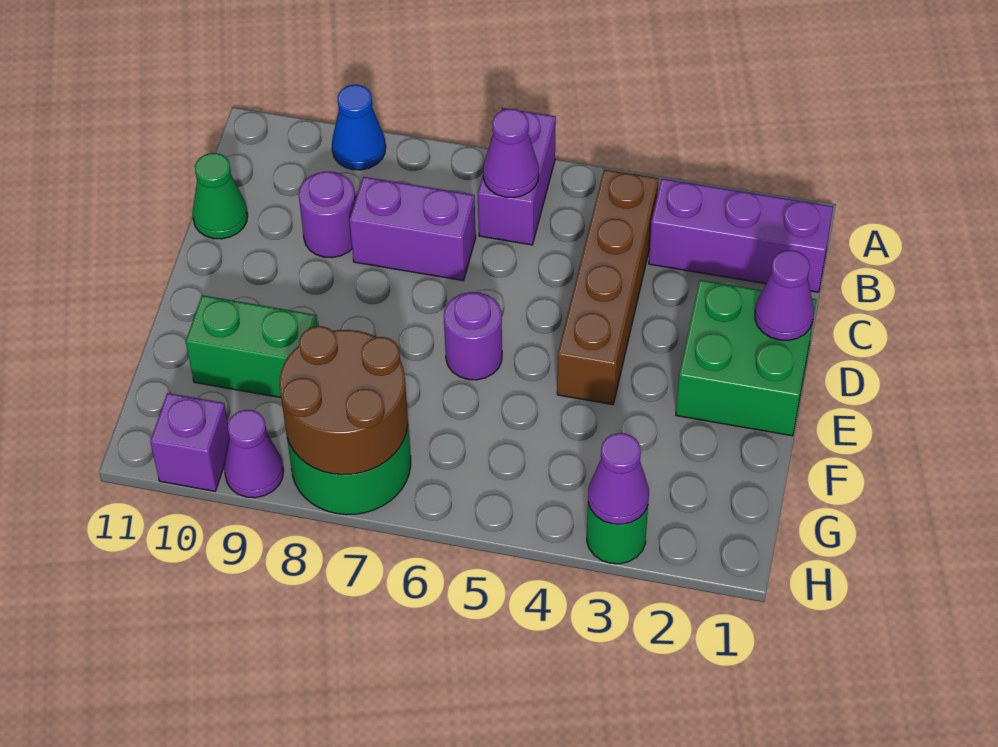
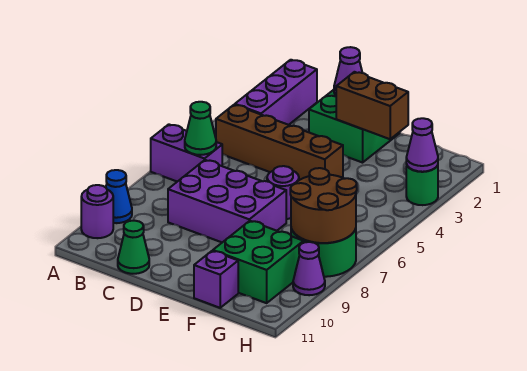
purple cone B6 level 2 -> green cone B6 level 2
purple brick C7:C8 level 1 -> purple brick C7:E8 level 1
purple round brick C9 level 1 -> purple round brick A10 level 1
none -> brown brick E2:F2 level 2
green brick F9:F10 level 1 -> green brick F9:G10 level 1
purple brick H10 level 1 -> purple brick F11 level 1

